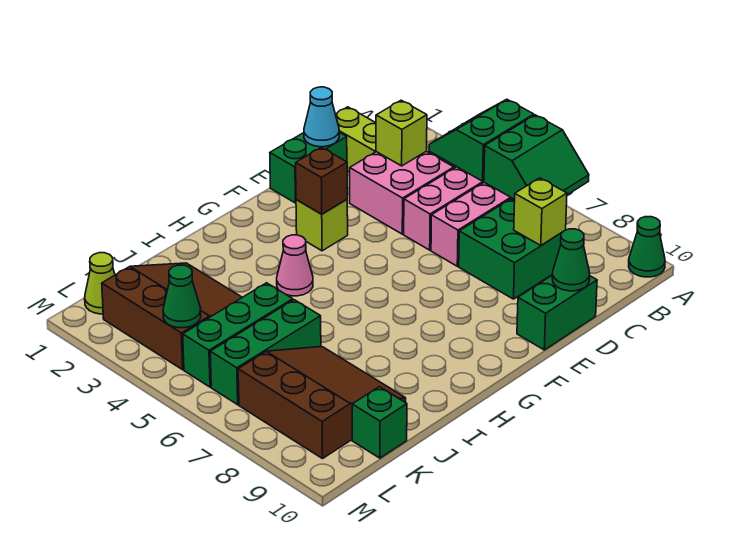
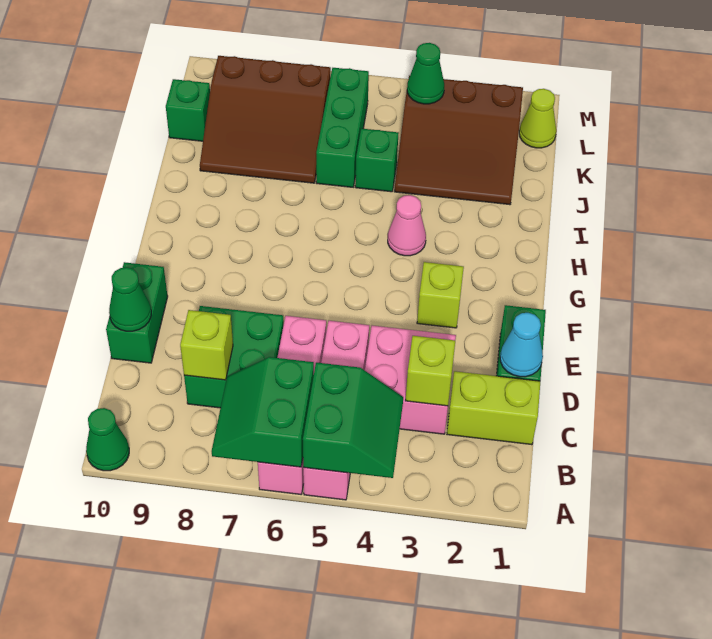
brown brick F3 level 2 -> none
green brick J5:L5 level 1 -> green brick J5 level 1

